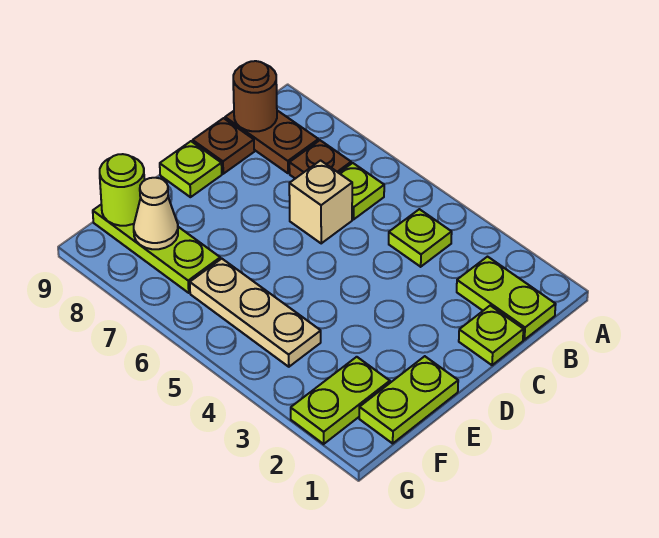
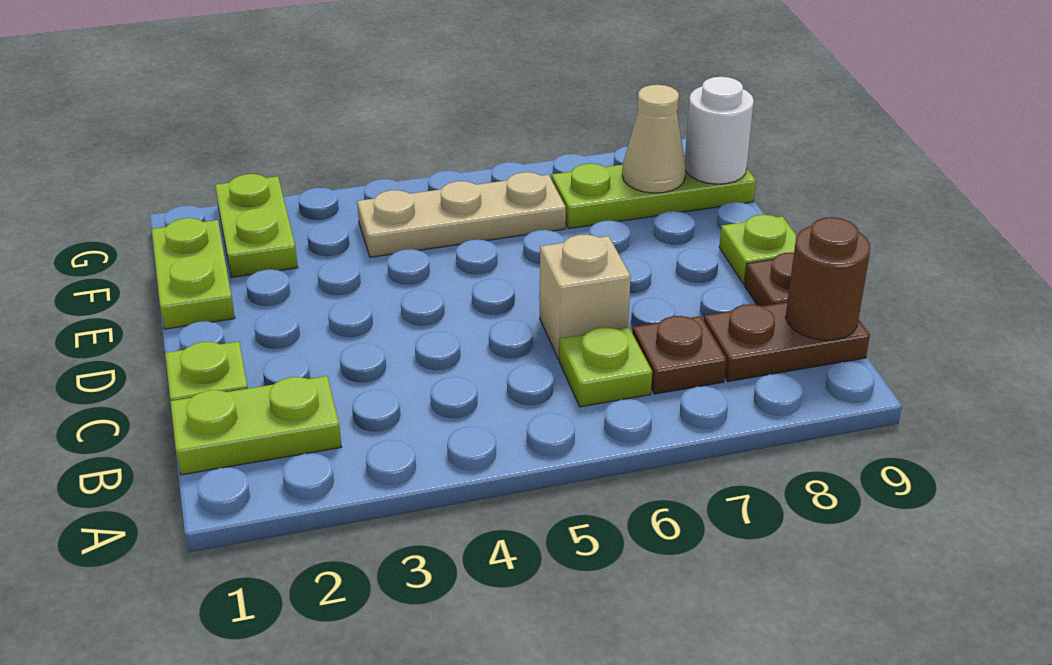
lime plate B4 level 1 -> none
lime round brick F9 level 2 -> white round brick F9 level 2

